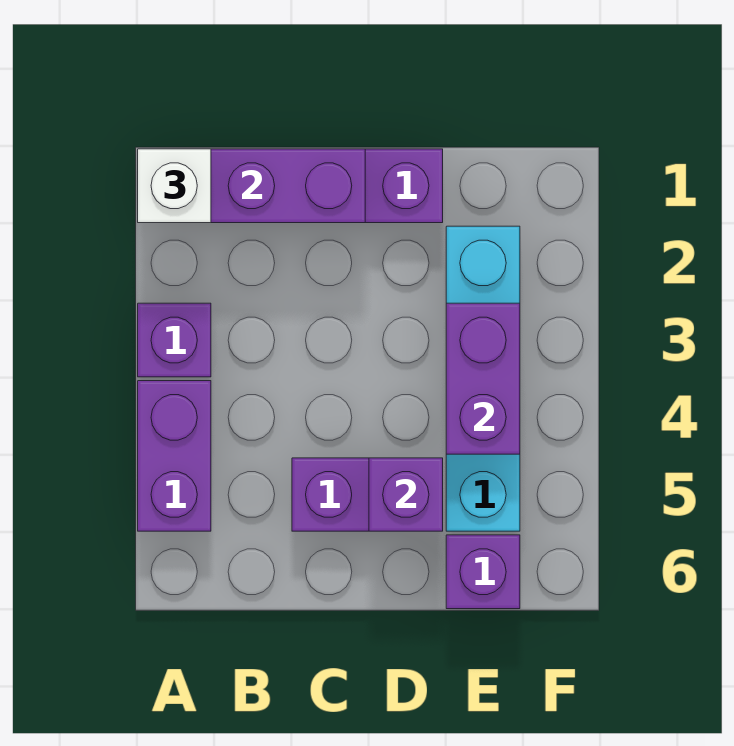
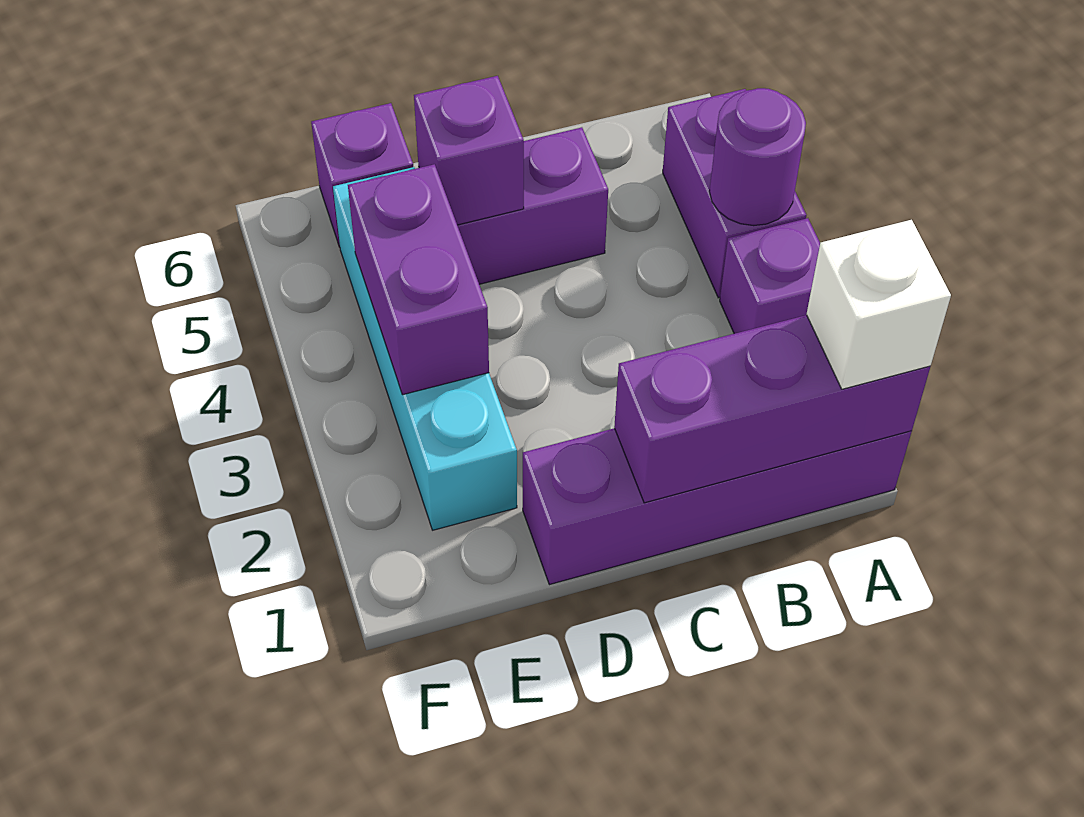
none -> purple round brick A4 level 2

